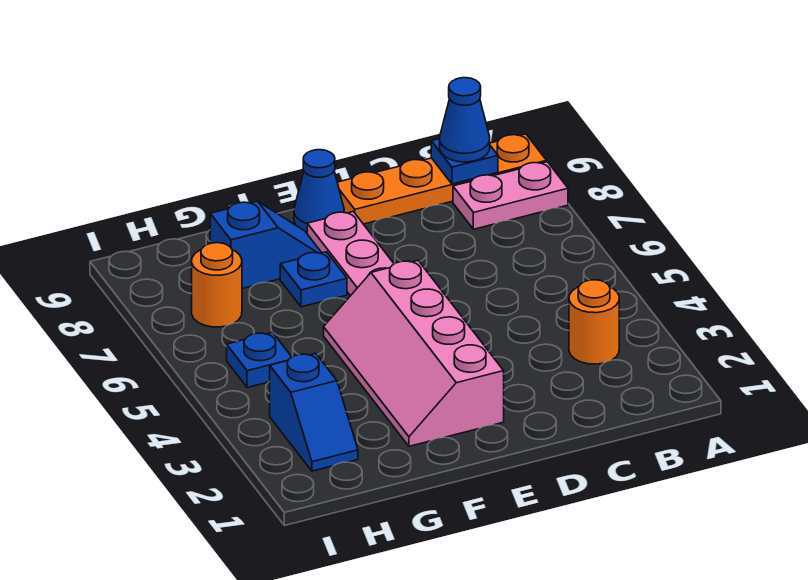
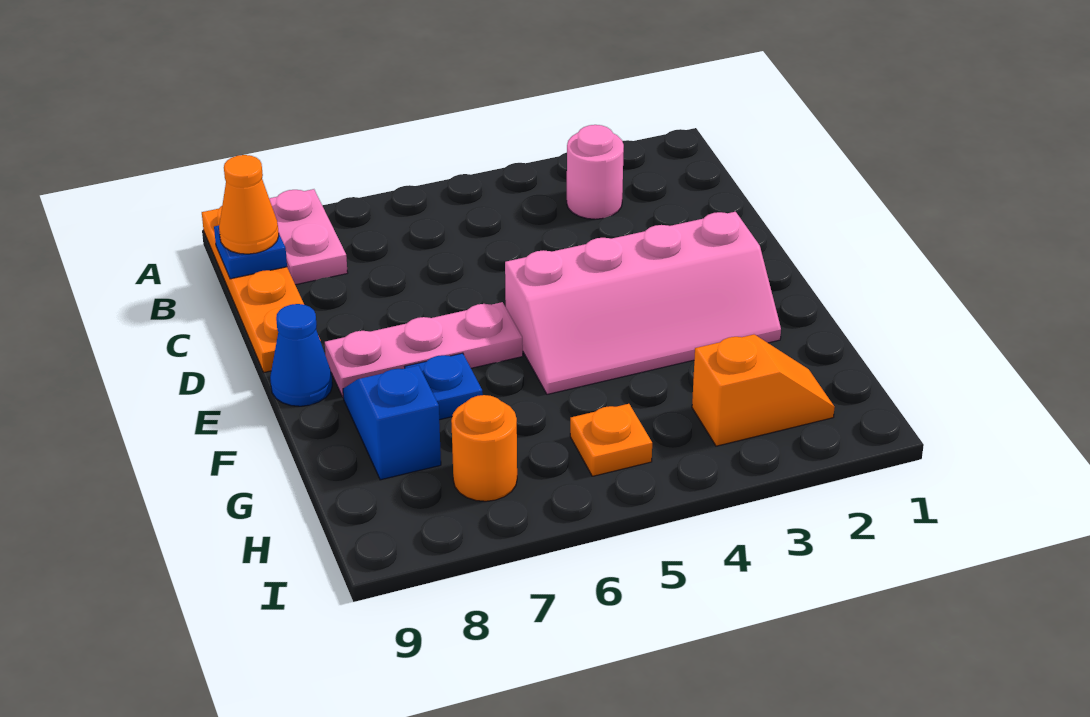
orange round brick B3 level 1 -> pink round brick B3 level 1
blue cone B9 level 3 -> orange cone B9 level 3
blue slope H2:H3 level 1 top 3 -> orange slope H2:H3 level 1 top 3
blue plate H5 level 1 -> orange plate H5 level 1

